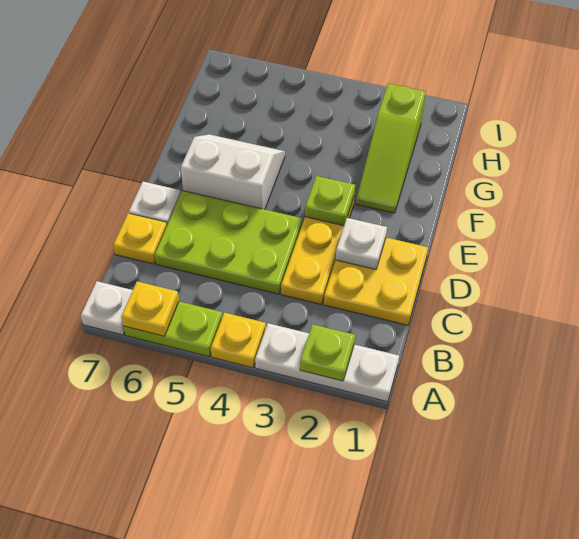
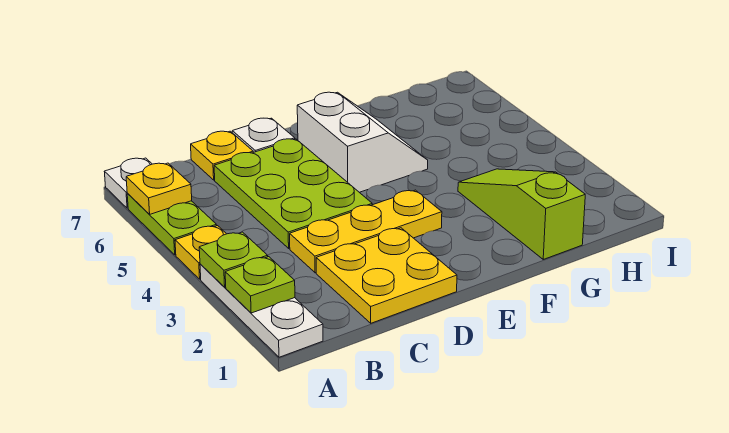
white plate D2 level 2 -> none
lime plate E3 level 2 -> lime plate A3 level 2
lime slope F2:H2 level 1 top H -> lime slope G1:G3 level 1 top 1

